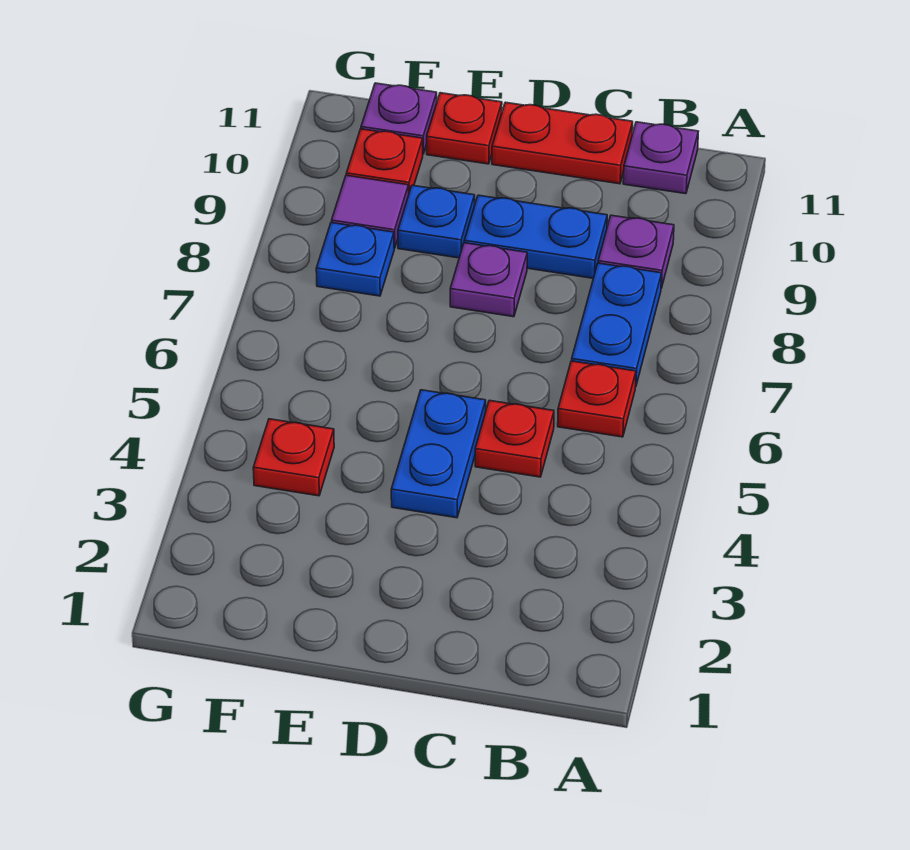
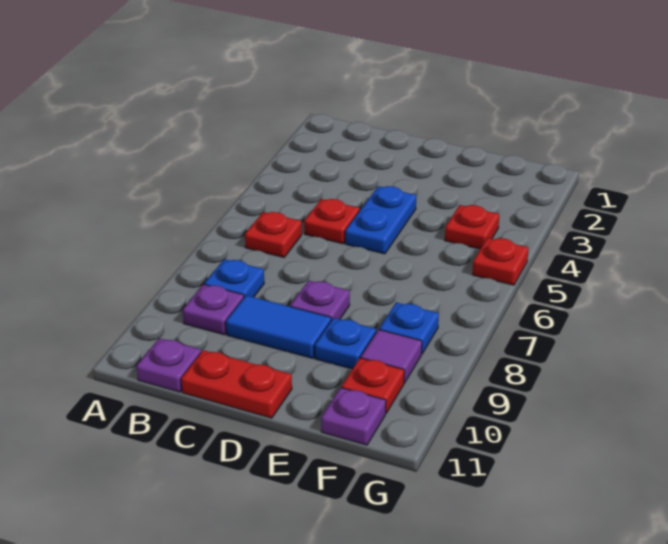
blue plate B7:B8 level 1 -> blue plate B8 level 1
blue plate C9:D9 level 1 -> blue tile C9:D9 level 1
red plate E11 level 1 -> red plate G5 level 1

